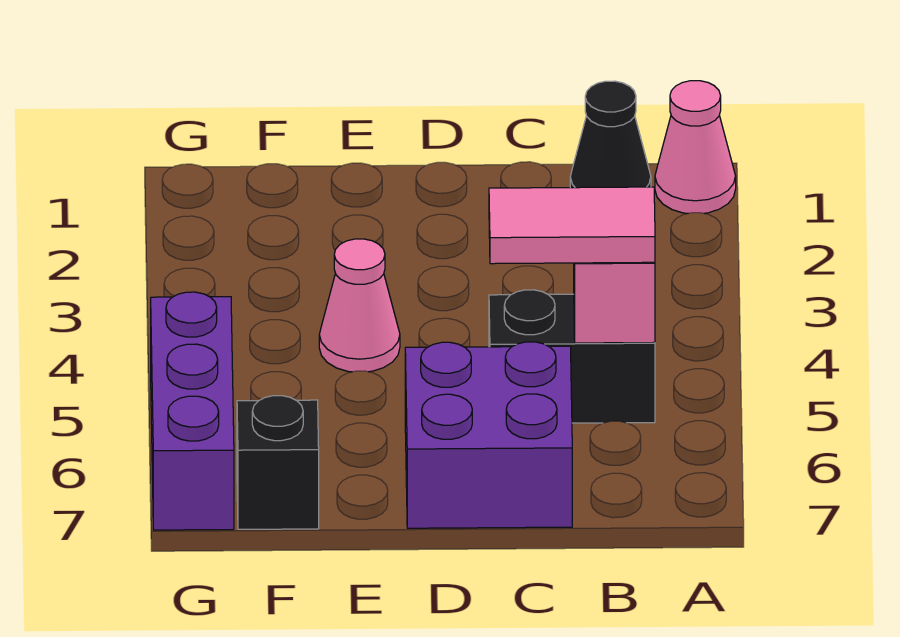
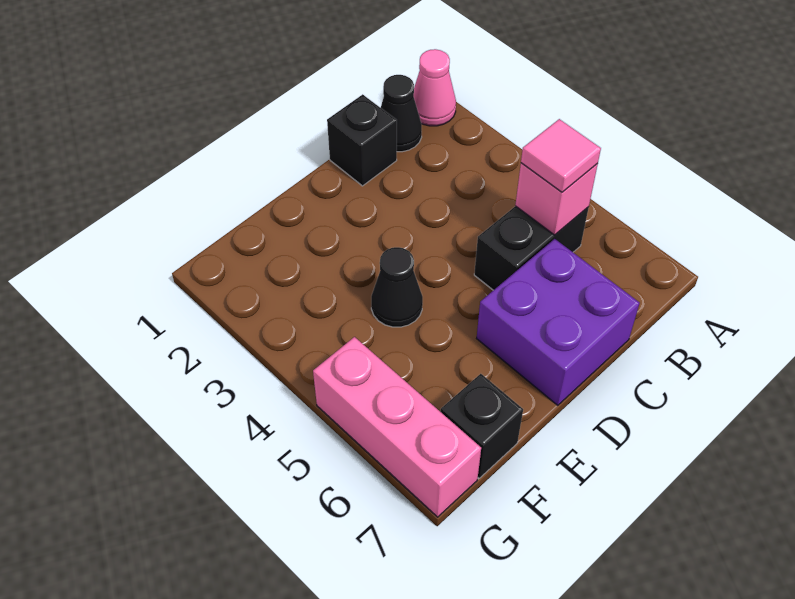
pink tile B5:C5 level 3 -> pink tile B5 level 3
none -> black brick C1 level 1
pink cone E4 level 1 -> black cone E4 level 1
purple brick G5:G7 level 1 -> pink brick G5:G7 level 1

